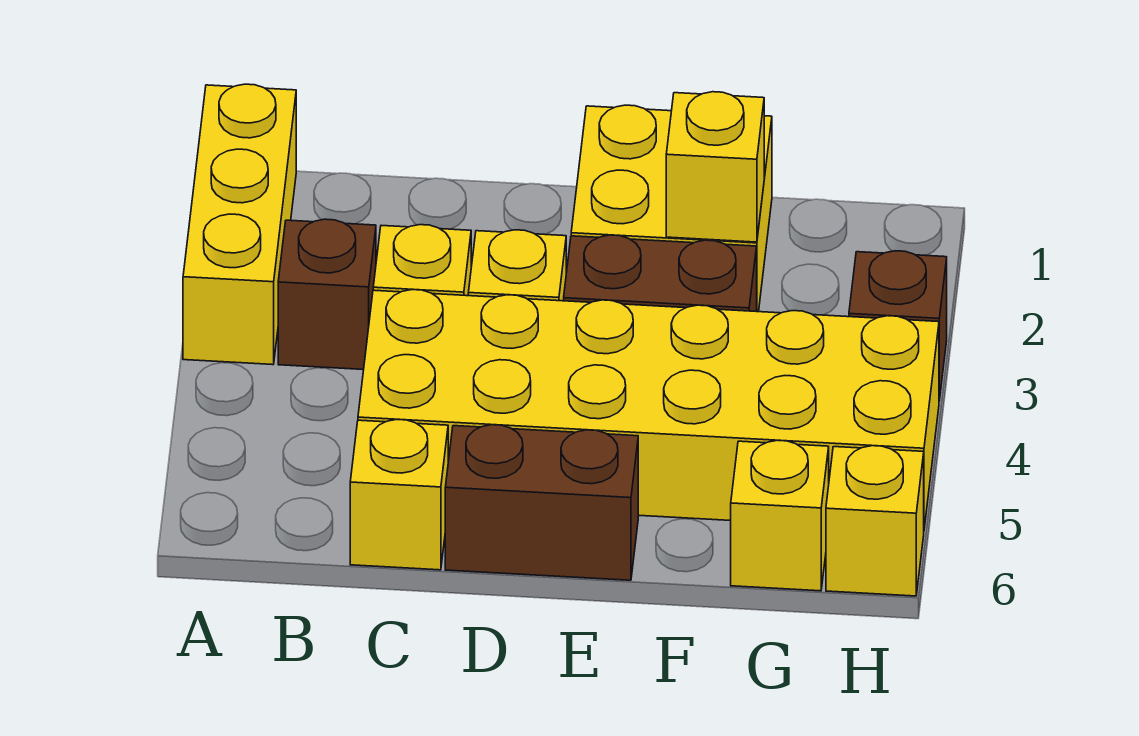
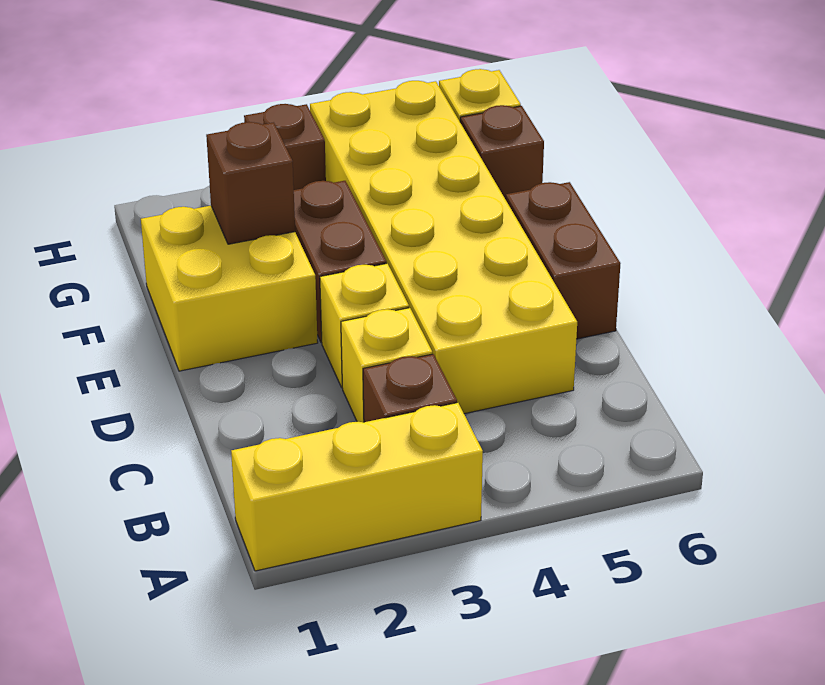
yellow brick C6 level 1 -> none
yellow brick F2 level 2 -> brown brick F2 level 2
yellow brick G6 level 1 -> brown brick G6 level 1

